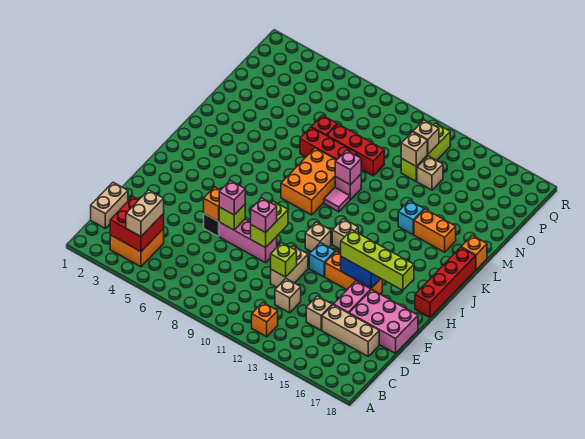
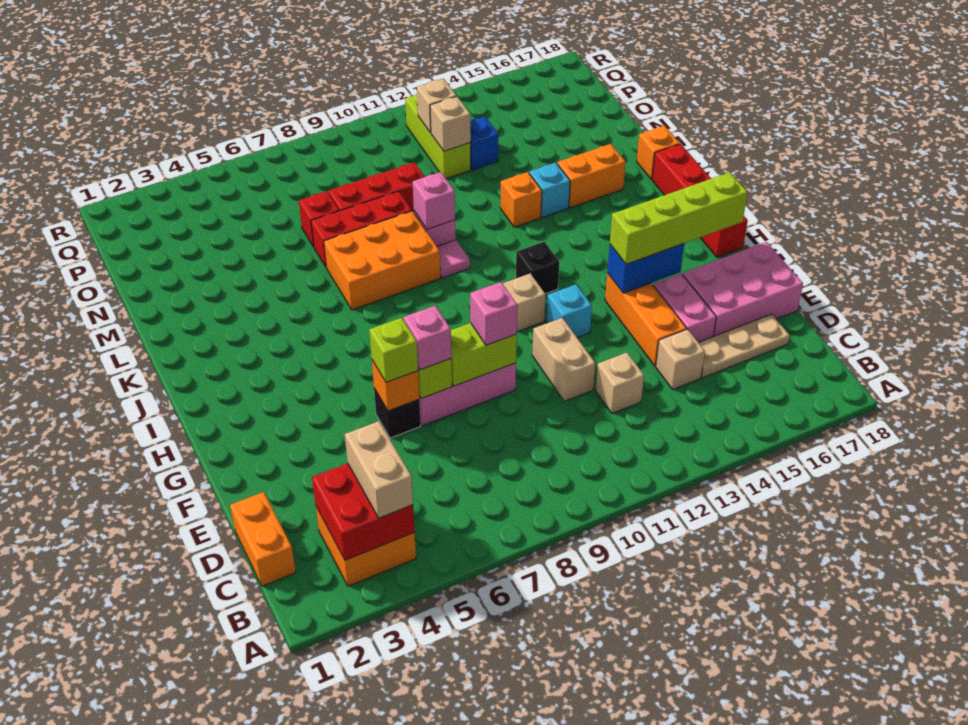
orange brick B12 level 1 -> orange brick L13 level 1
tan brick C1:D1 level 1 -> orange brick C1:D1 level 1
tan brick D15:D17 level 1 -> tan plate D15:D17 level 1
lime brick E11 level 2 -> lime brick F6 level 3
lime brick F9:G9 level 2 -> lime brick F8:F9 level 2
orange brick G13:G15 level 1 -> orange brick E14:G14 level 1
tan brick I12 level 1 -> black brick I12 level 1
orange brick J8:L9 level 1 -> orange brick K7:L9 level 1
tan brick O13 level 1 -> blue brick O13 level 1

